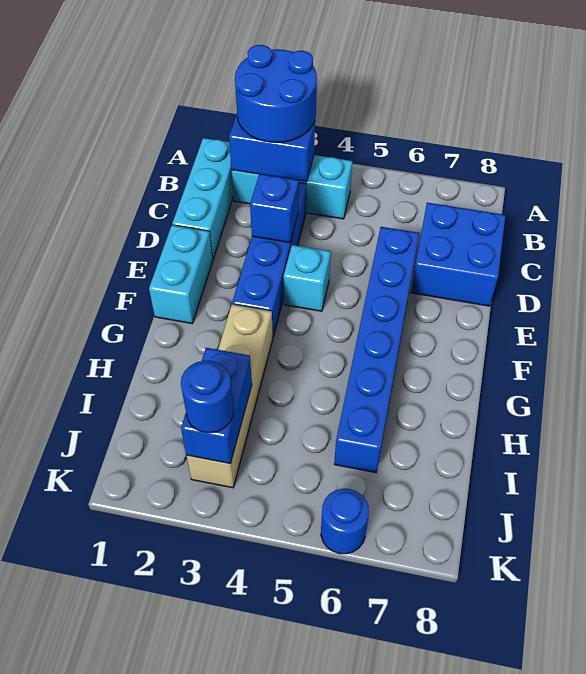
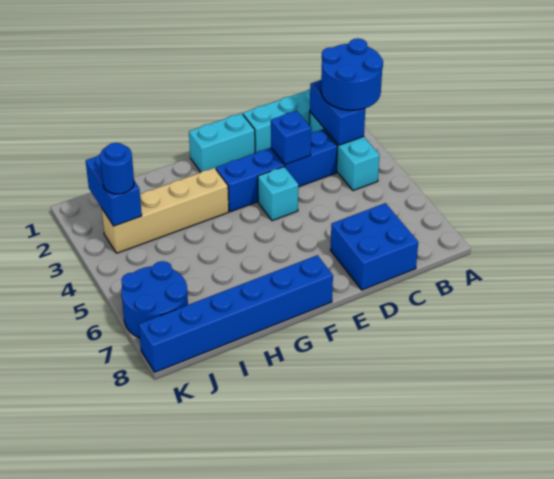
blue brick D6:I6 level 1 -> blue brick F8:K8 level 1
blue brick I3:J3 level 2 -> blue brick J2:J3 level 2
blue round brick K6 level 1 -> blue round brick J6:K7 level 1

